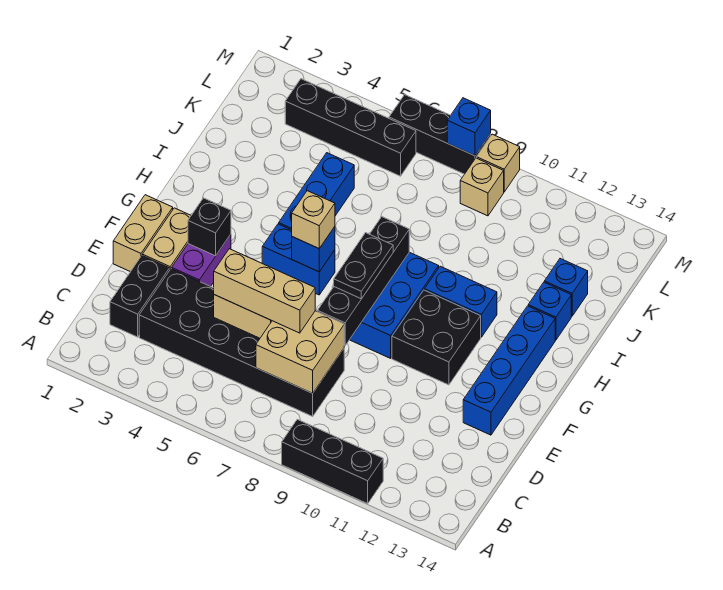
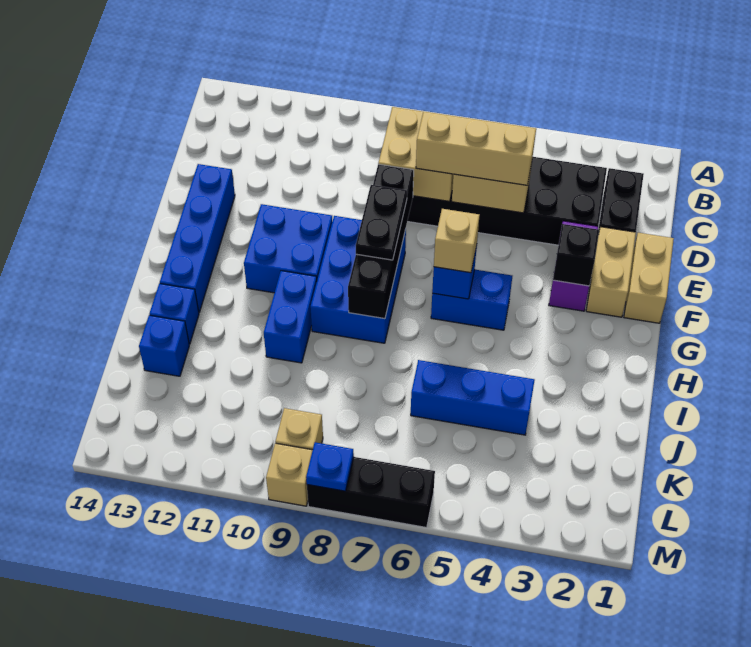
black brick A9:A11 level 1 -> none
black brick F10:G11 level 1 -> blue brick F10:G11 level 1
blue brick H5:J5 level 1 -> blue brick J4:J6 level 1
blue brick H10:H11 level 1 -> blue brick H10:I10 level 1
black brick L3:L6 level 1 -> none
blue brick M8 level 2 -> blue plate M8 level 2

